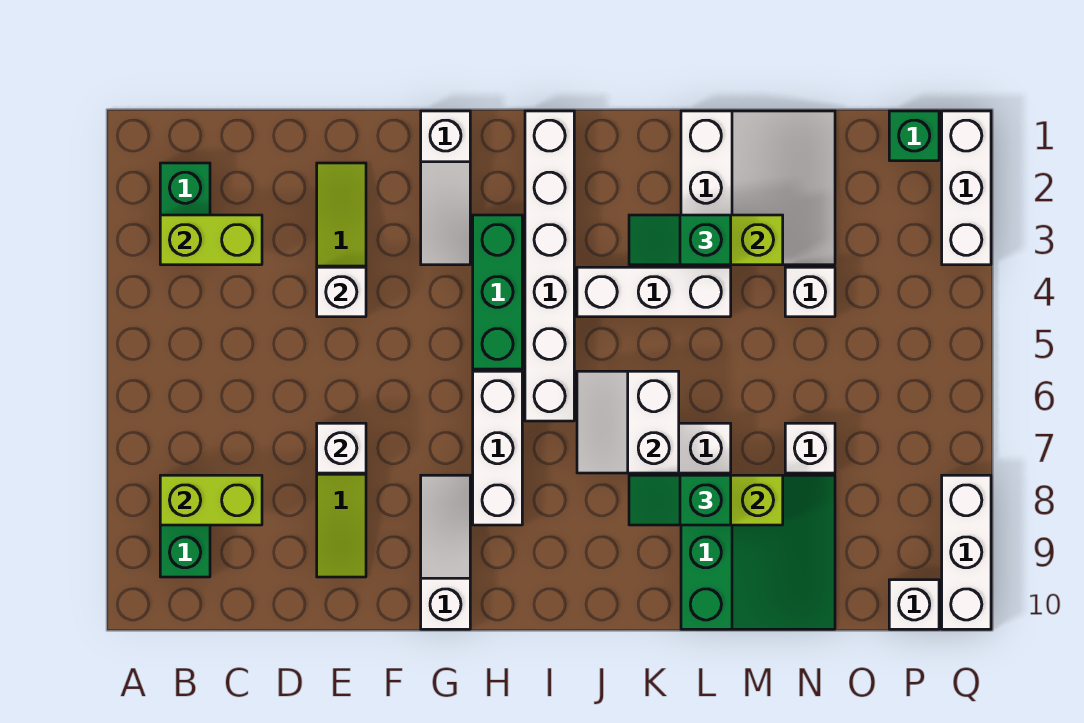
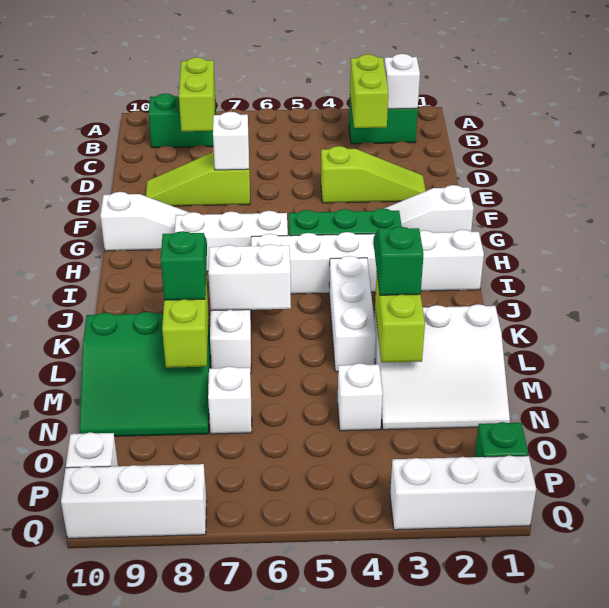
white brick E4 level 2 -> white brick B2 level 2

